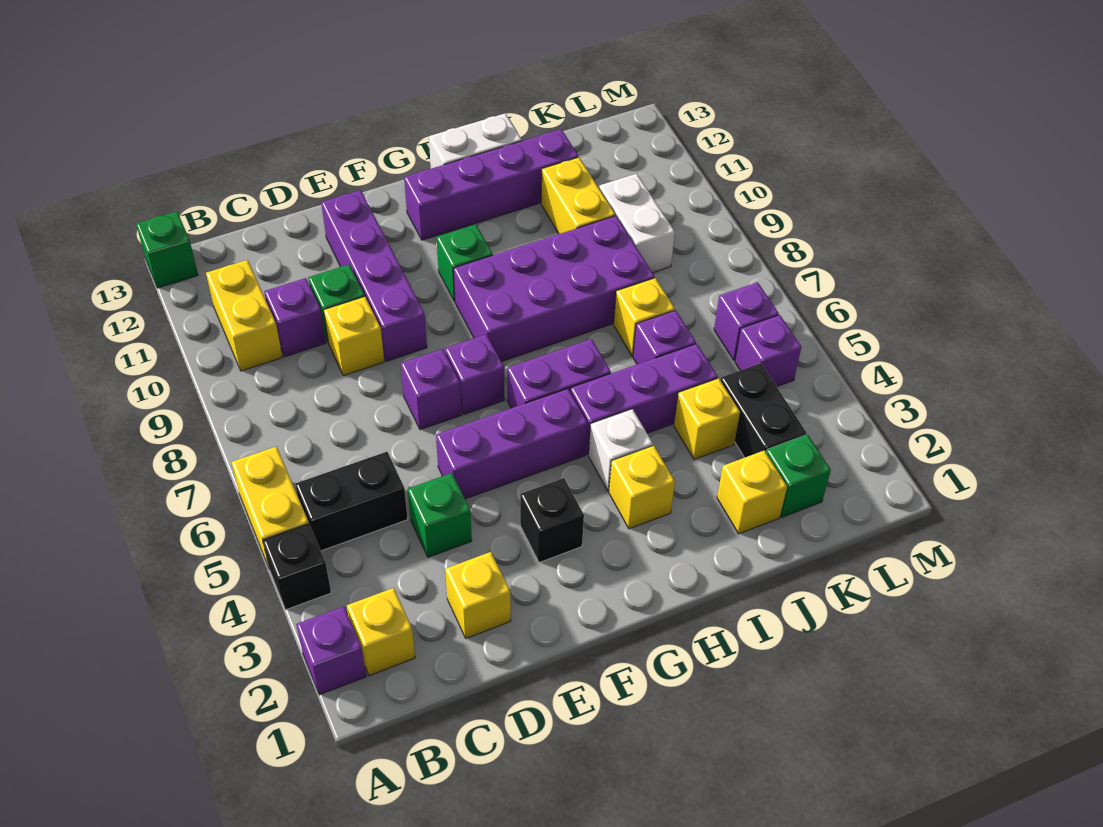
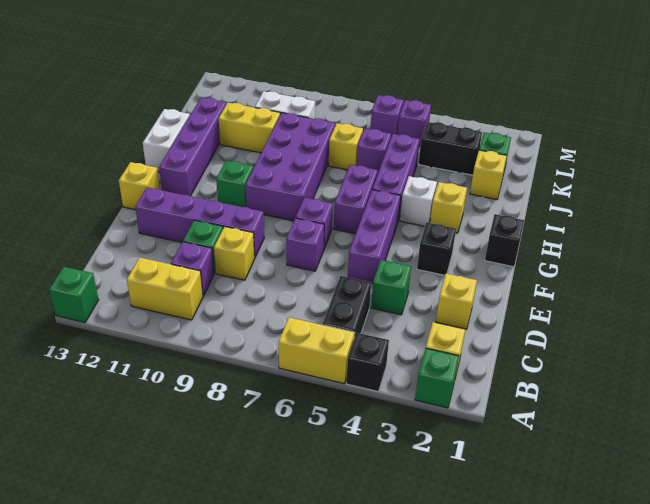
purple brick A2 level 1 -> green brick A2 level 1
none -> black brick G1 level 1
yellow brick J4 level 1 -> yellow brick F13 level 1

